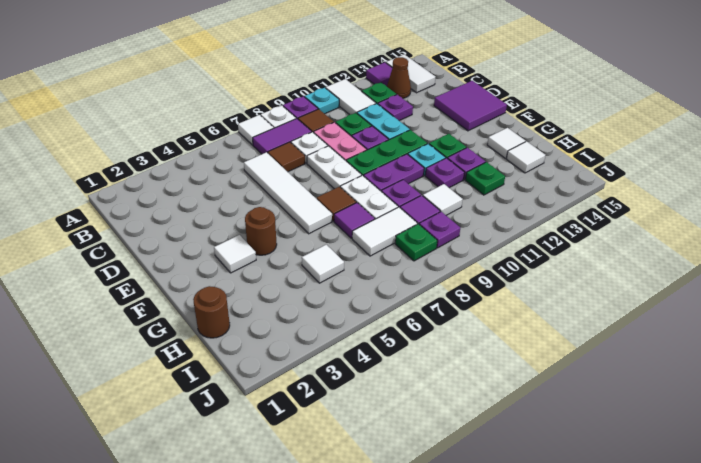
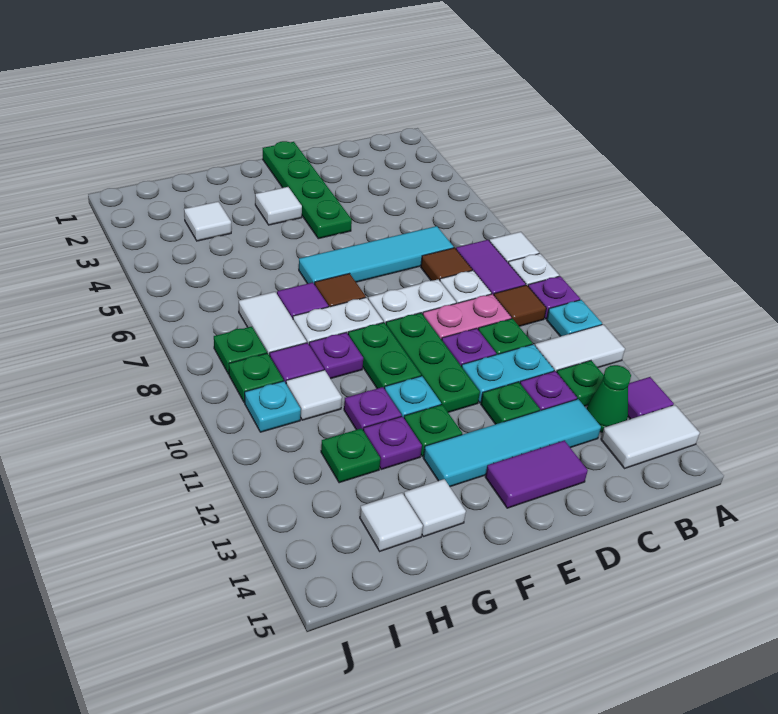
brown cone B13 level 1 -> green cone B13 level 1
white tile C6:F6 level 1 -> cyan tile C6:F6 level 1
none -> cyan tile C13:F13 level 1
none -> green plate D12 level 1
purple tile D14:E15 level 1 -> purple tile D14:E14 level 1
none -> green plate E1:E4 level 1
brown round brick F4 level 1 -> none
purple plate F9:F10 level 1 -> green plate F9:F10 level 1
brown round brick H1 level 1 -> none
white tile H5 level 1 -> white tile H3 level 1
purple plate I9 level 1 -> green plate I9 level 1
none -> cyan plate I10 level 1

